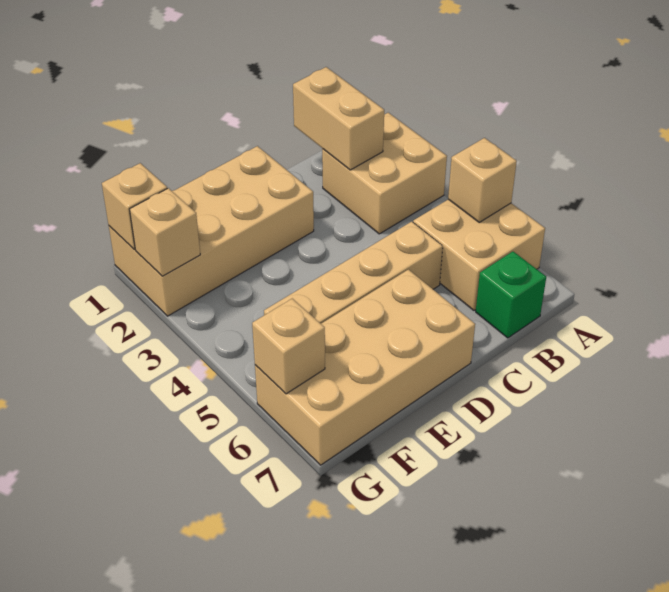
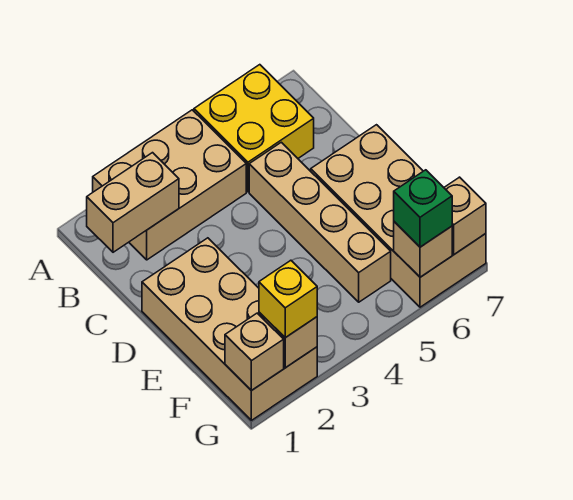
tan brick A2:B3 level 1 -> tan brick A2:B4 level 1
tan brick A5:B6 level 1 -> yellow brick A5:B6 level 1
tan brick A5 level 2 -> tan brick G7 level 2
green brick B7 level 1 -> green brick G6 level 3
none -> yellow brick G2 level 3

